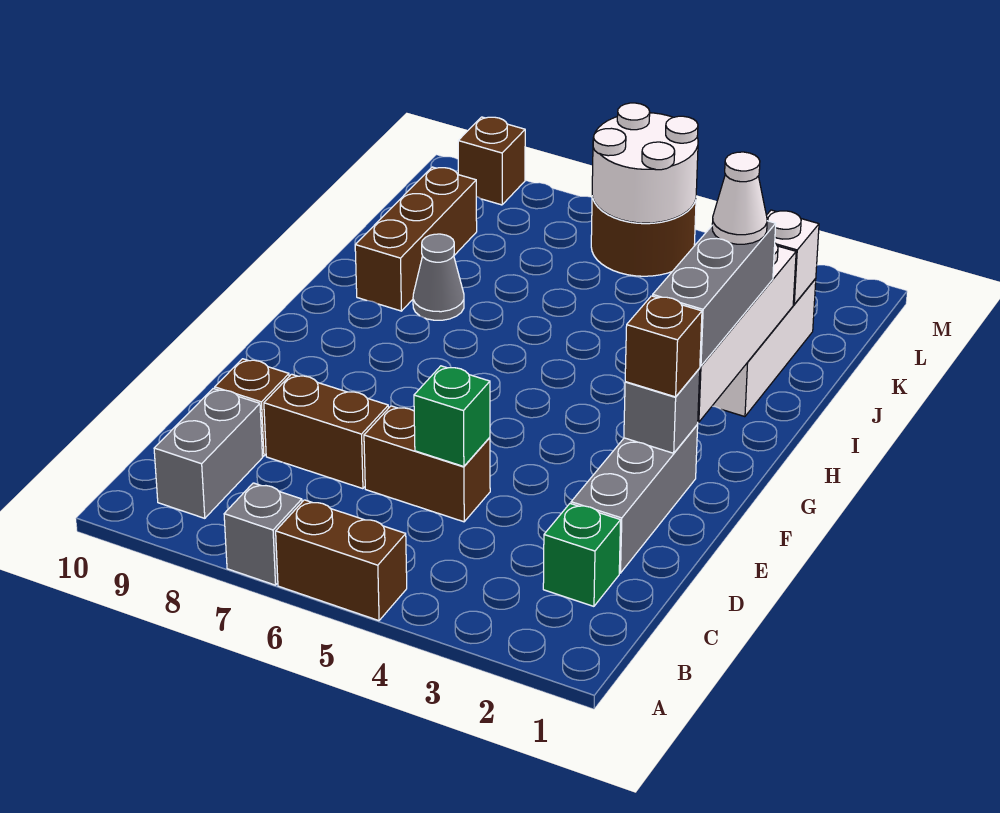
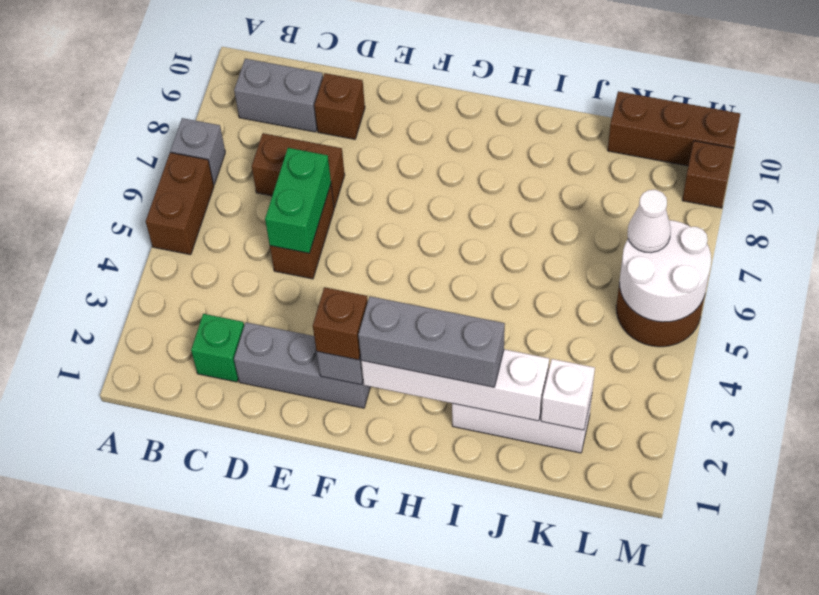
green brick D5 level 2 -> green brick D5:D6 level 2
brown brick D7:D8 level 1 -> brown brick C7:D7 level 1
white cone I2 level 4 -> white cone L6 level 3
grey cone I8 level 1 -> none
brown brick I9:K9 level 1 -> brown brick K10:M10 level 1

